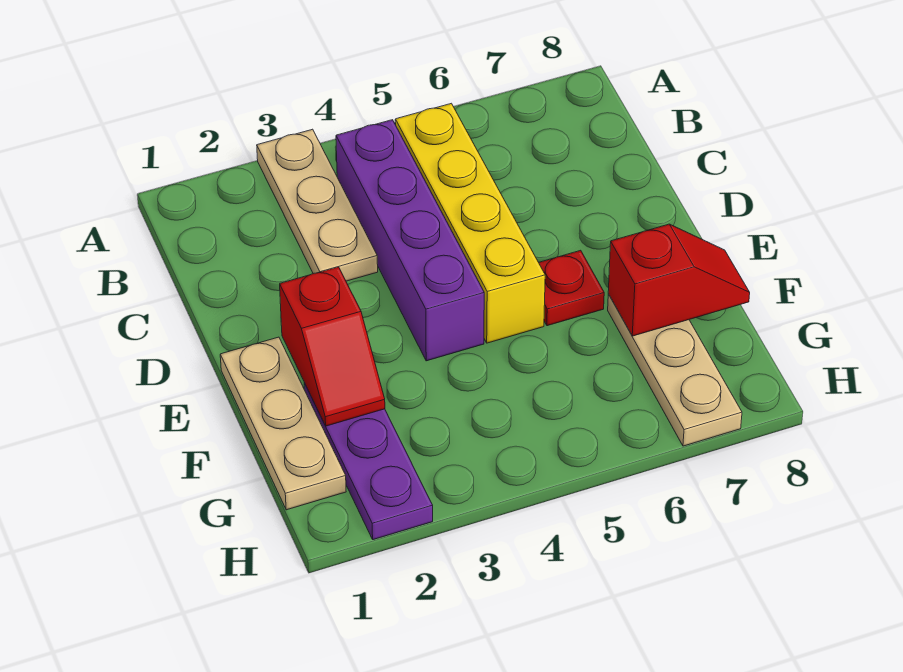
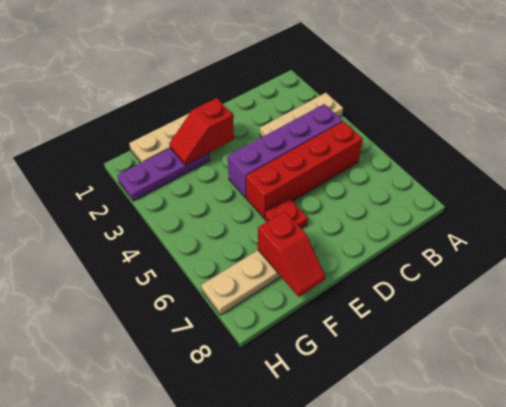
yellow brick B5:E5 level 1 -> red brick B5:E5 level 1

